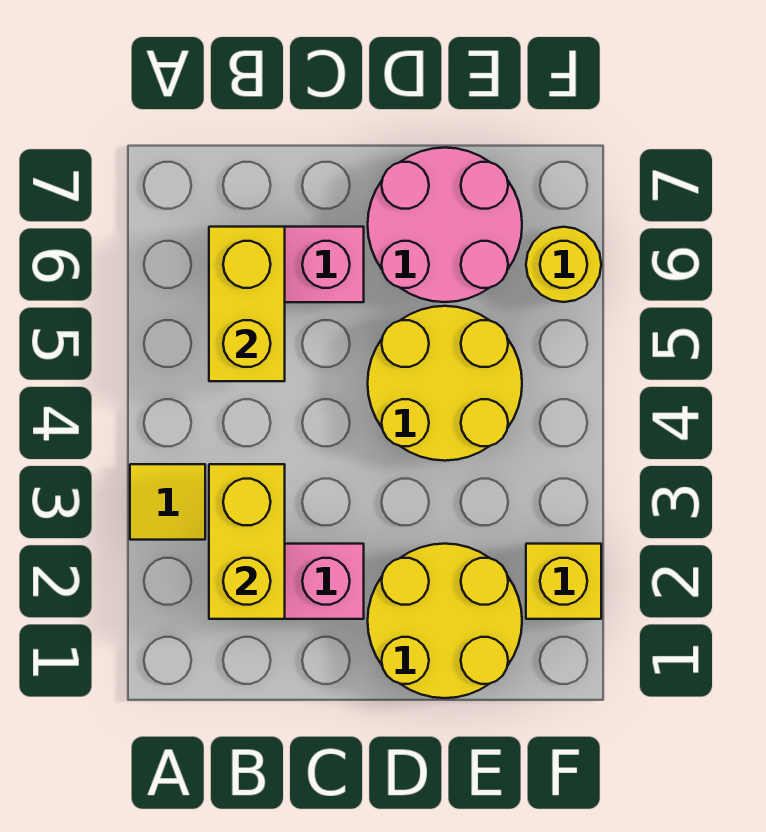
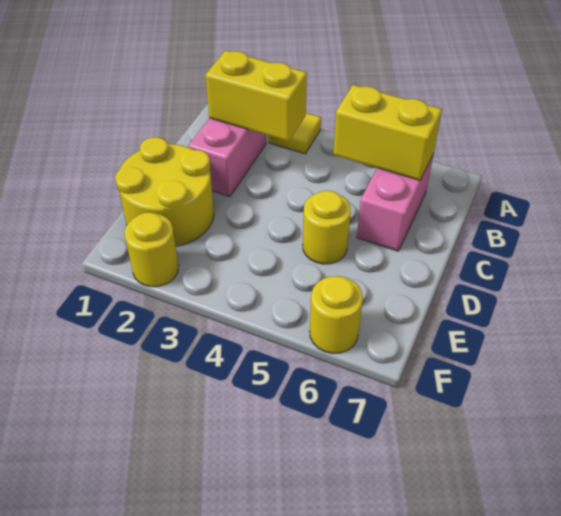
yellow round brick D4:E5 level 1 -> yellow round brick D5 level 1
pink round brick D6:E7 level 1 -> none
yellow brick F2 level 1 -> yellow round brick F2 level 1

